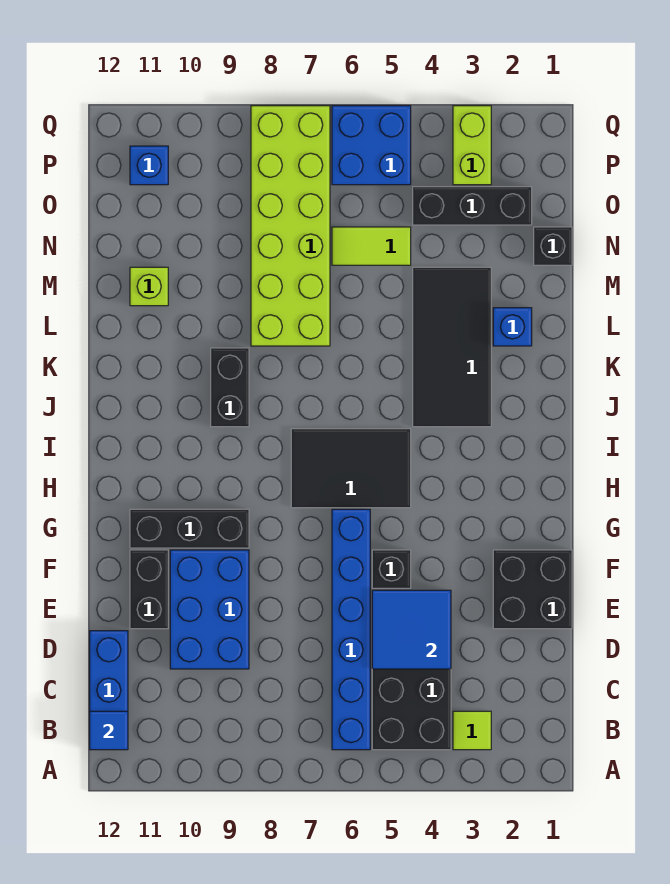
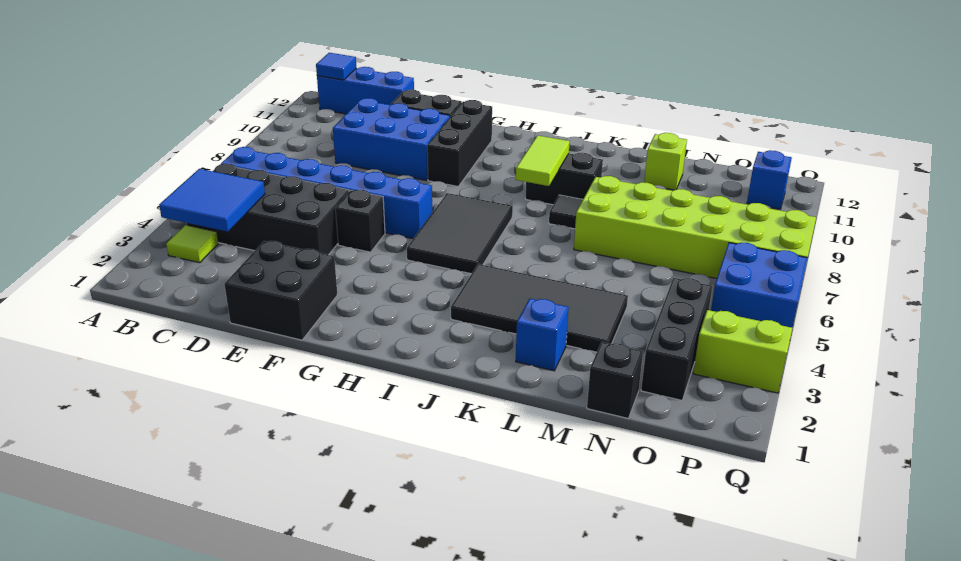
blue tile D4:E5 level 2 -> blue tile B3:C4 level 2
none -> black tile K8 level 1
lime tile N5:N6 level 1 -> lime tile J8:J9 level 2

